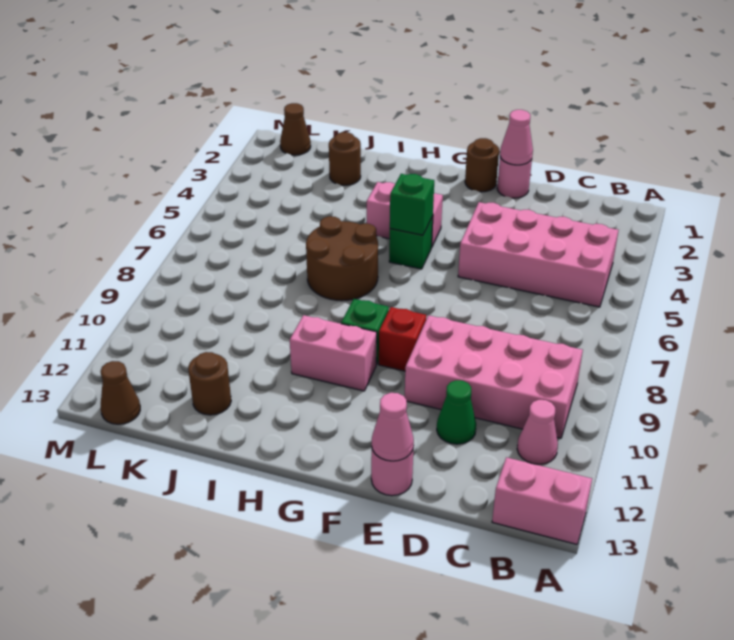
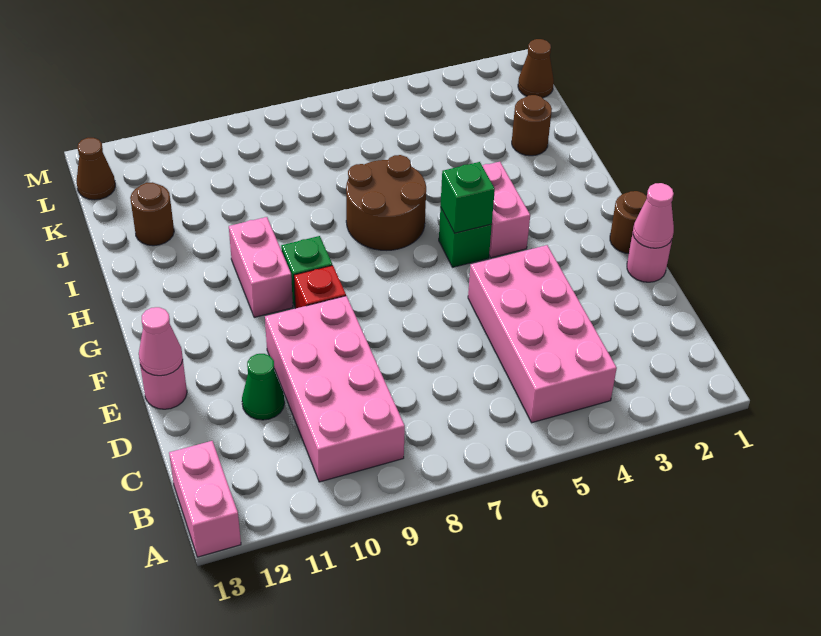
pink cone B11 level 1 -> none

